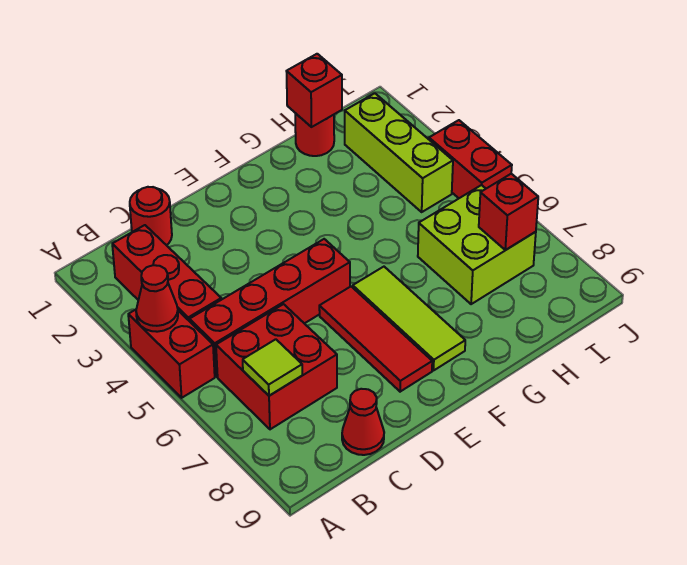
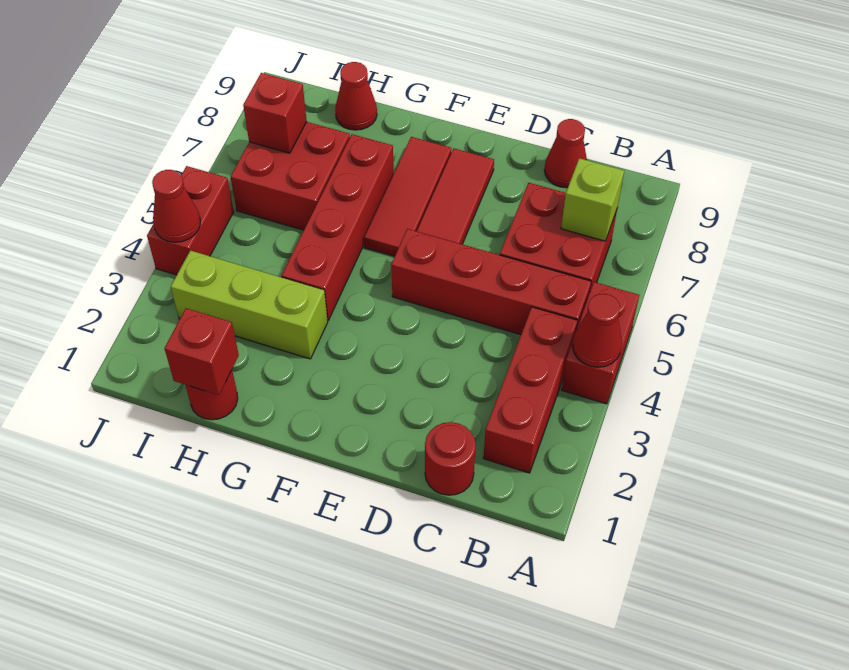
lime tile B7 level 2 -> lime brick B7 level 2
lime tile F6:F8 level 1 -> red tile F6:F8 level 1
none -> red brick G4:G7 level 1
lime brick H6:I7 level 1 -> red brick H6:I7 level 1
none -> red cone H9 level 1
lime brick I2:I4 level 1 -> lime brick G3:I3 level 1
none -> red cone J4 level 2

